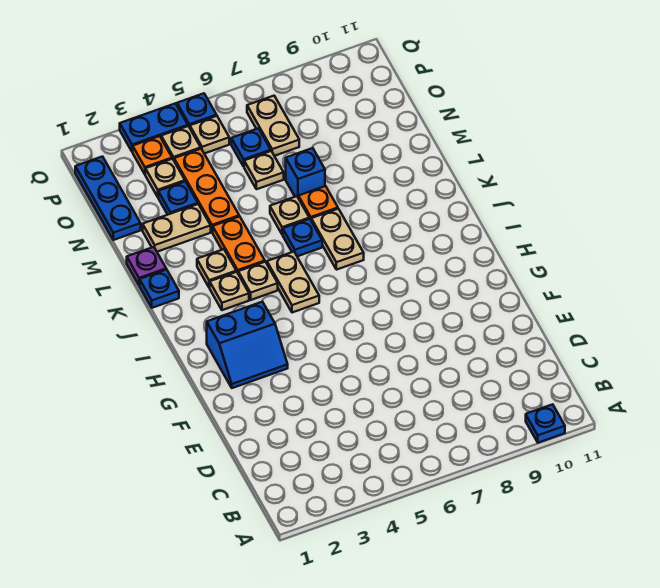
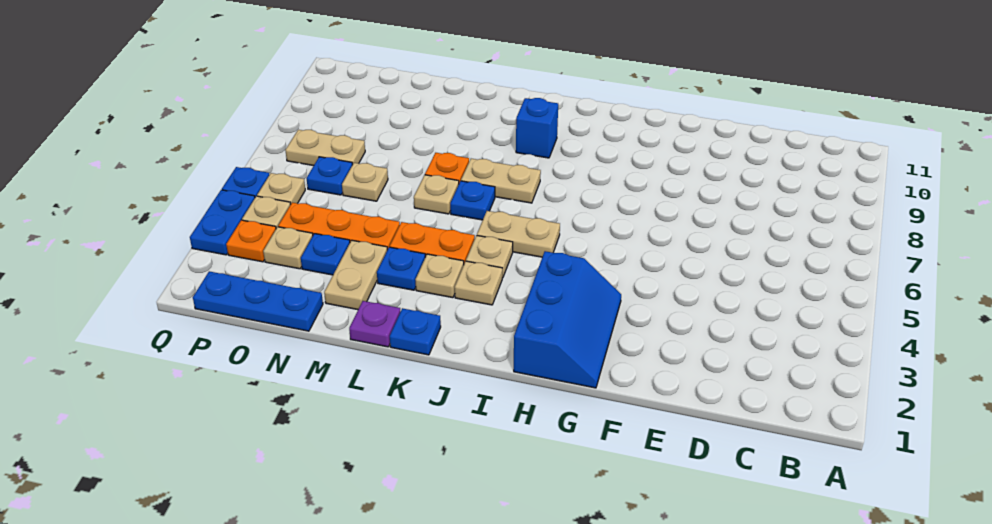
blue plate A10 level 1 -> blue plate L3 level 1
blue slope G2:H3 level 1 top H -> blue slope G1:H3 level 1 top H
blue brick M7 level 1 -> blue brick J9 level 1

